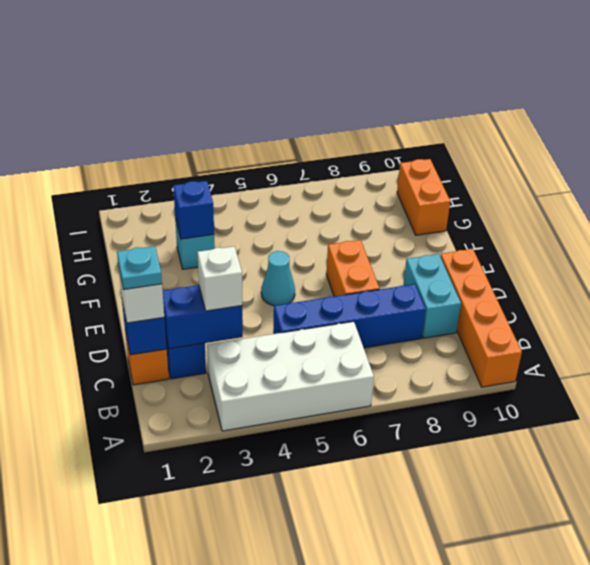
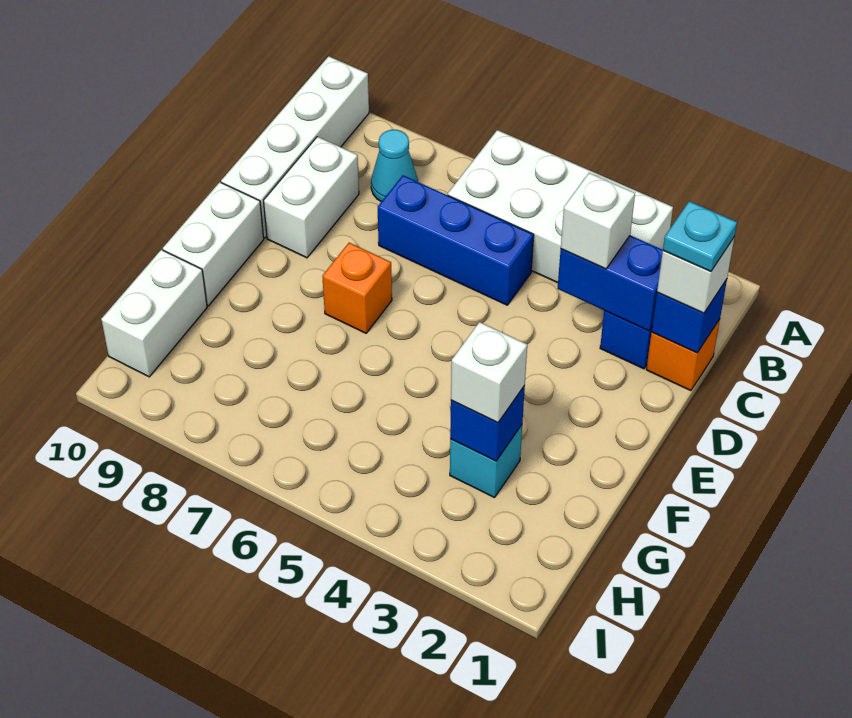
orange brick A10:D10 level 1 -> white brick A10:D10 level 1
blue brick C5:C8 level 1 -> blue brick C5:C7 level 1
cyan brick C9:D9 level 1 -> white brick C9:D9 level 1
orange brick D7:E7 level 1 -> orange brick E7 level 1
cyan cone E5 level 1 -> cyan cone B8 level 1
none -> white brick E10:F10 level 1
none -> white brick G3 level 3
orange brick G10:H10 level 1 -> white brick G10:H10 level 1

